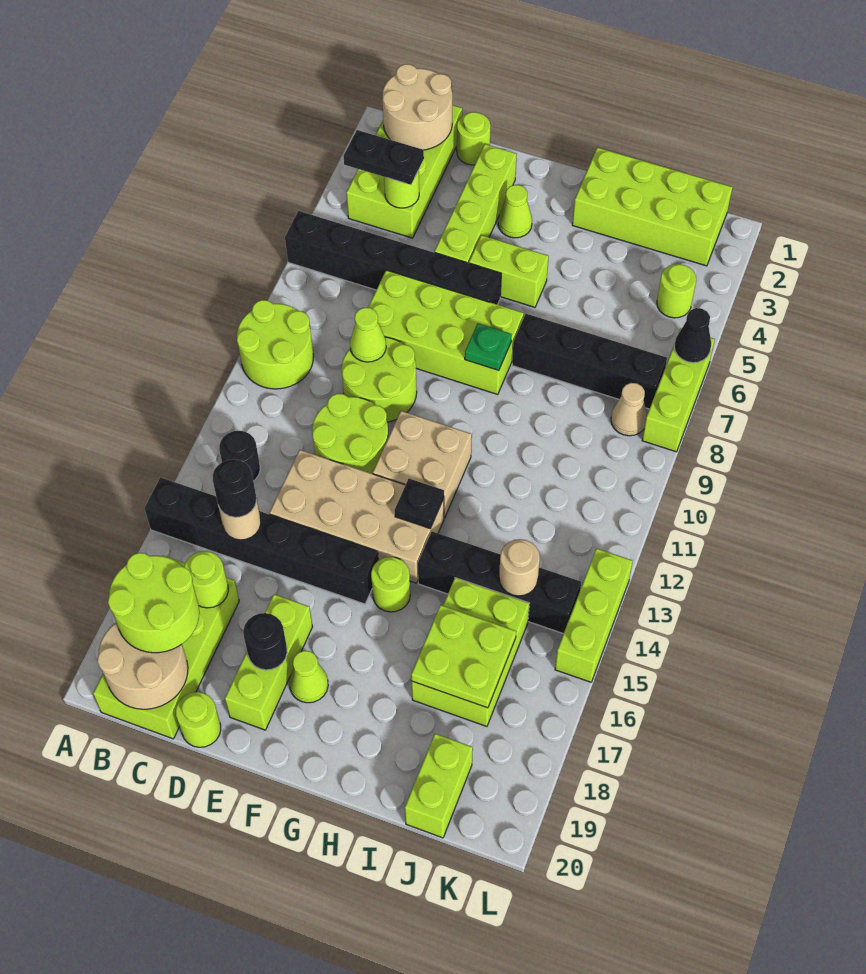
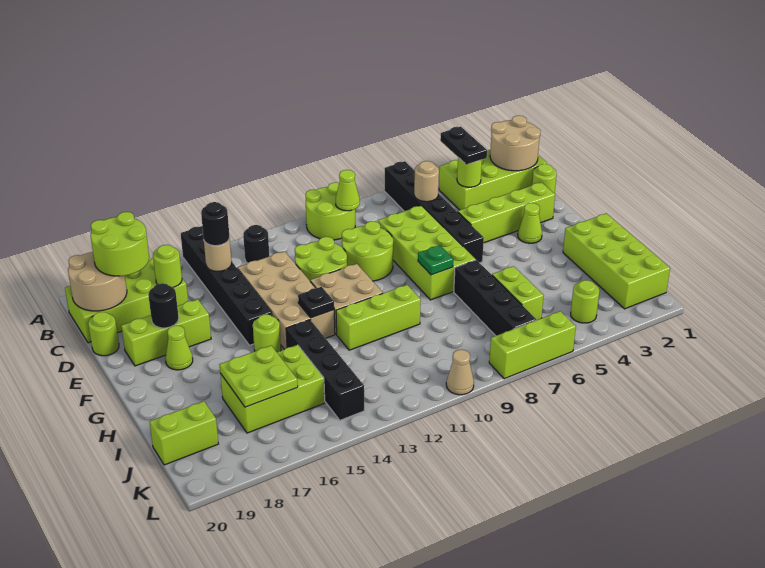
lime cone D9 level 2 -> lime cone B9 level 2
lime brick F5:G5 level 1 -> lime brick I6:J6 level 1
tan round brick J14 level 2 -> tan round brick C6 level 2
tan cone K8 level 1 -> tan cone L10 level 1
black cone L6 level 2 -> none
lime brick L13:L15 level 1 -> lime brick H10:H12 level 1

